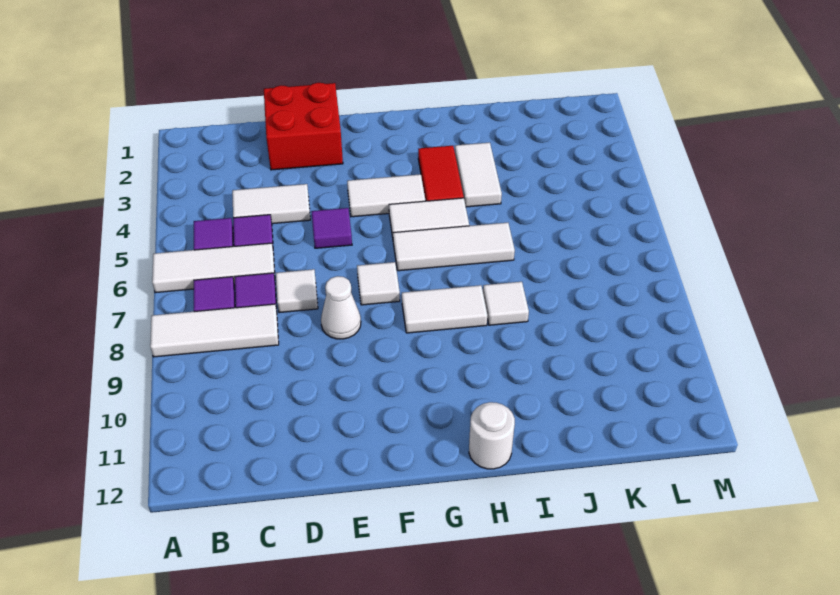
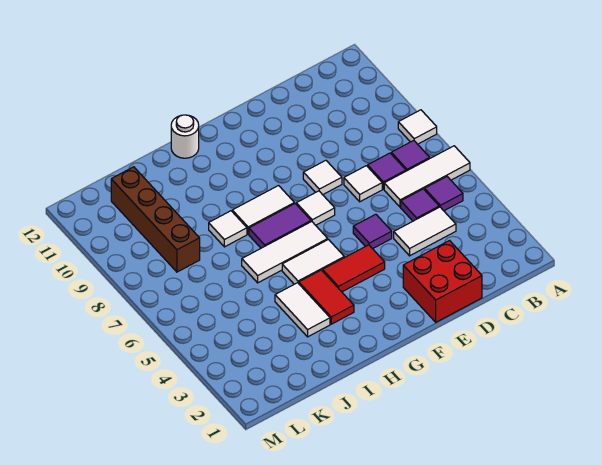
white tile A8:C8 level 1 -> white tile A8 level 1
white cone E8 level 1 -> white tile E8 level 1
white tile F4:G4 level 1 -> red tile F4:G4 level 1
none -> purple tile G7:H7 level 1
none -> brown brick K8:K11 level 1

